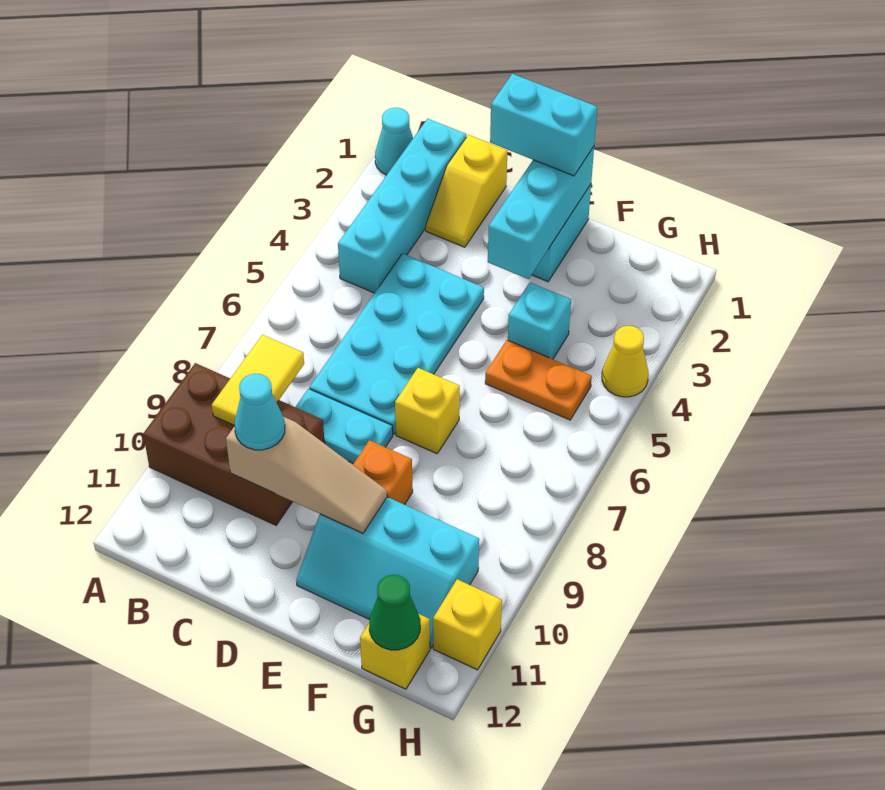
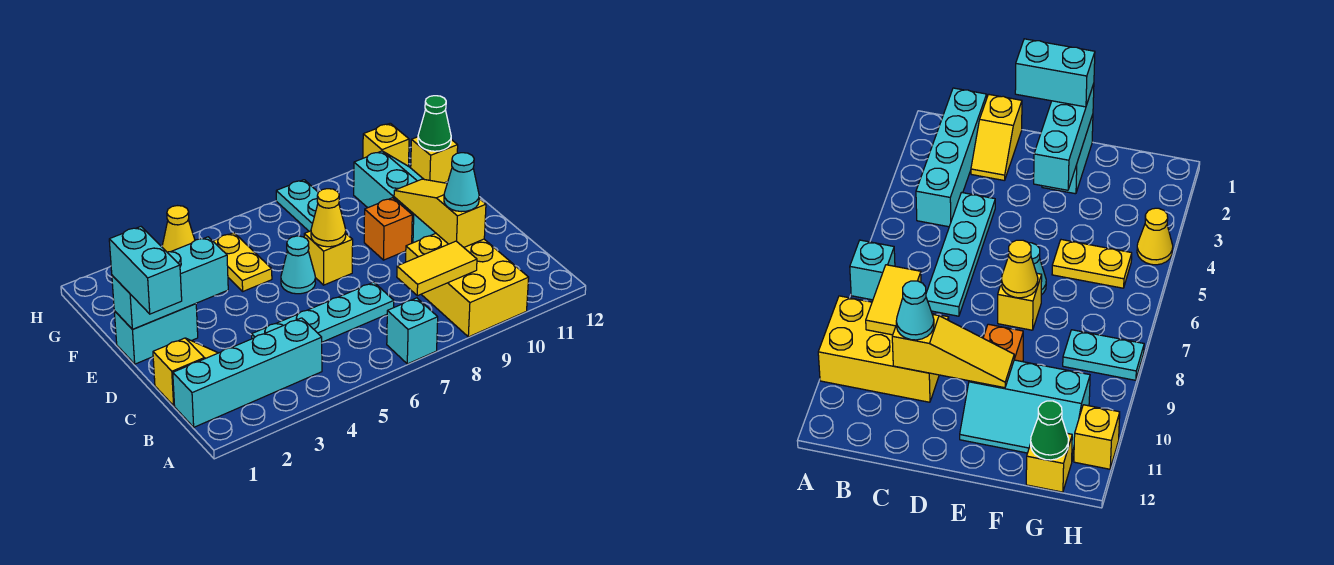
cyan cone A1 level 1 -> cyan cone E6 level 1
brown brick A9:C10 level 1 -> yellow brick A9:C10 level 1
cyan plate C4:D7 level 1 -> cyan plate C4:C7 level 1
cyan plate C8:D8 level 1 -> cyan plate G8:H8 level 1
tan slope C10:E10 level 2 top C -> yellow slope C10:E10 level 2 top C
none -> yellow cone E7 level 2
cyan brick F4 level 1 -> cyan brick A7 level 1
orange plate F5:G5 level 1 -> yellow plate F5:G5 level 1

